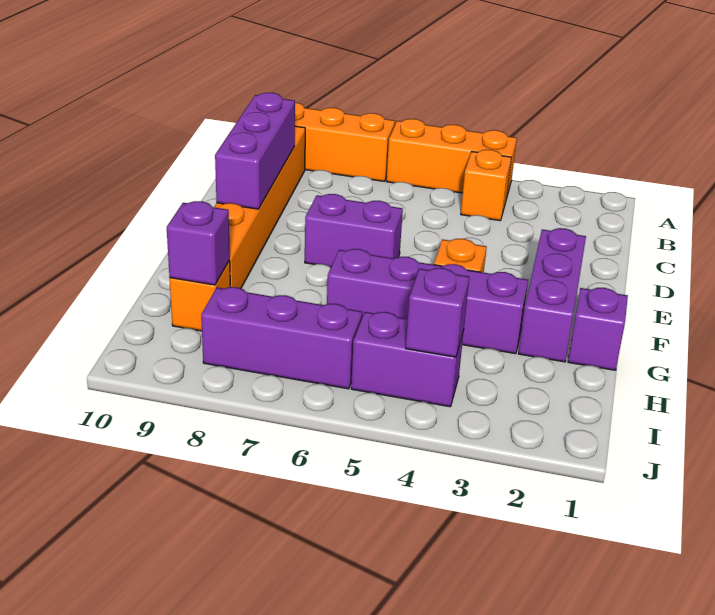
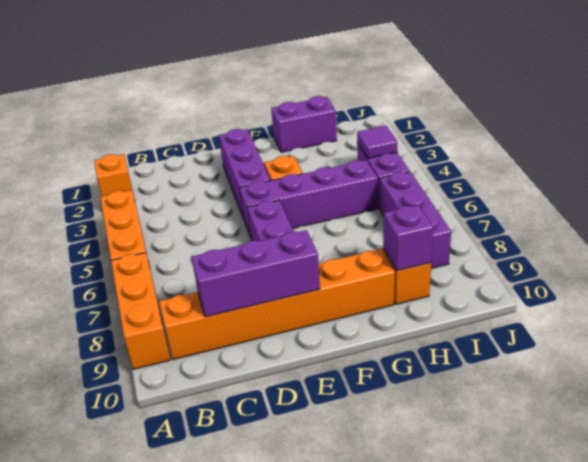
orange brick B4 level 1 -> orange brick A2 level 1
purple brick E2:G2 level 1 -> purple brick E2:E4 level 1
purple brick G1 level 1 -> purple brick G1:H1 level 1
purple brick G3:G6 level 1 -> purple brick E5:H5 level 1
purple brick I4 level 2 -> purple tile I4 level 2

